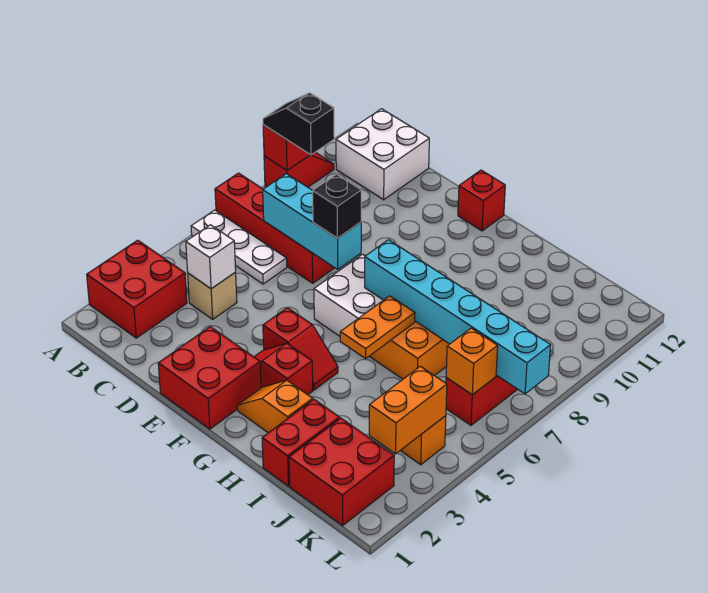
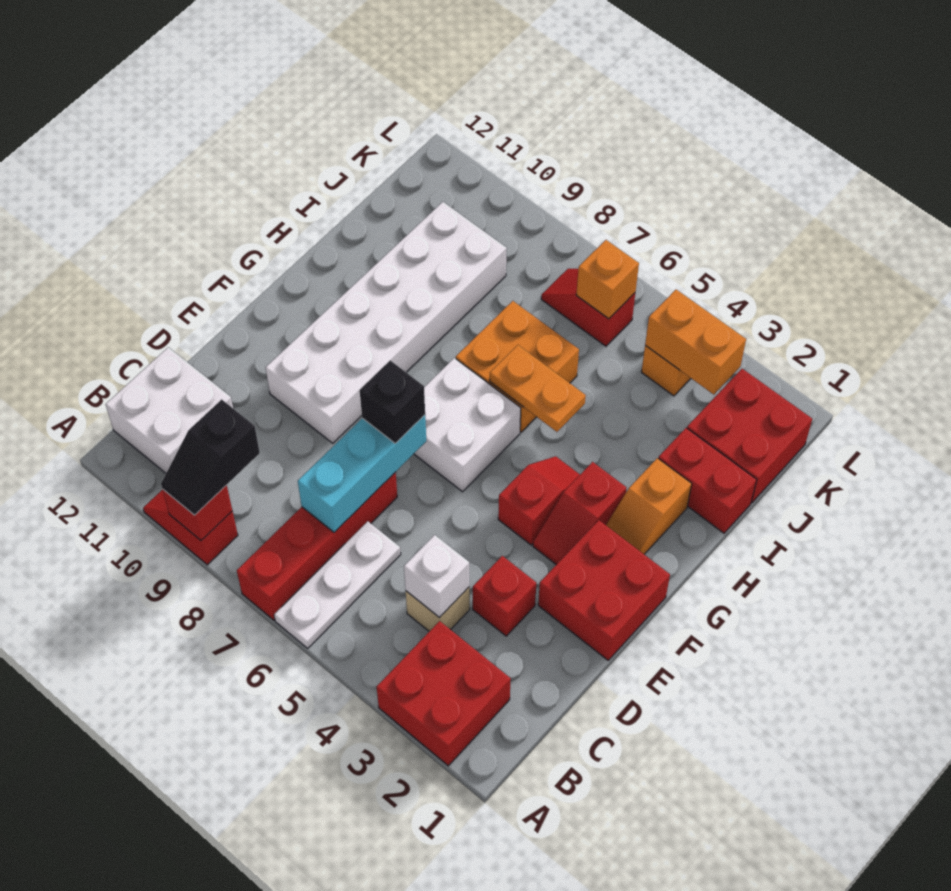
none -> white brick E9:J10 level 1
red brick F12 level 1 -> red brick D3 level 1
cyan brick G7:L7 level 2 -> none

